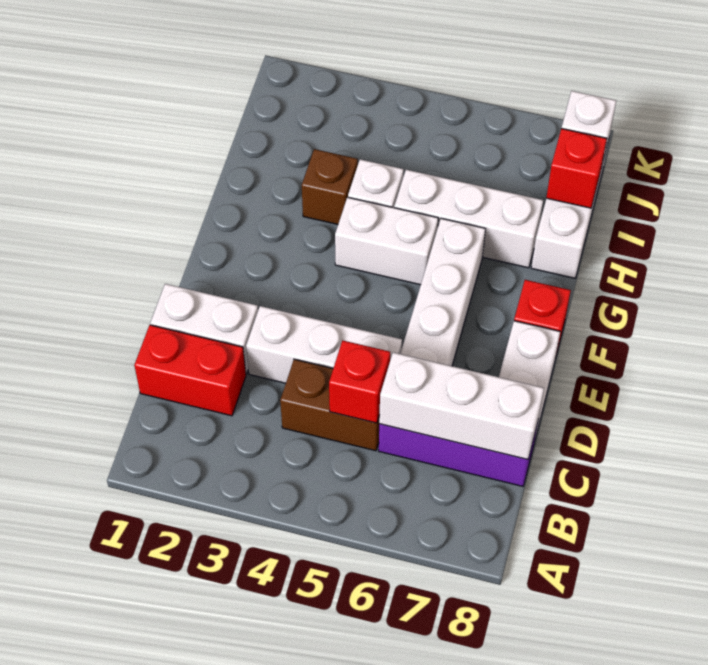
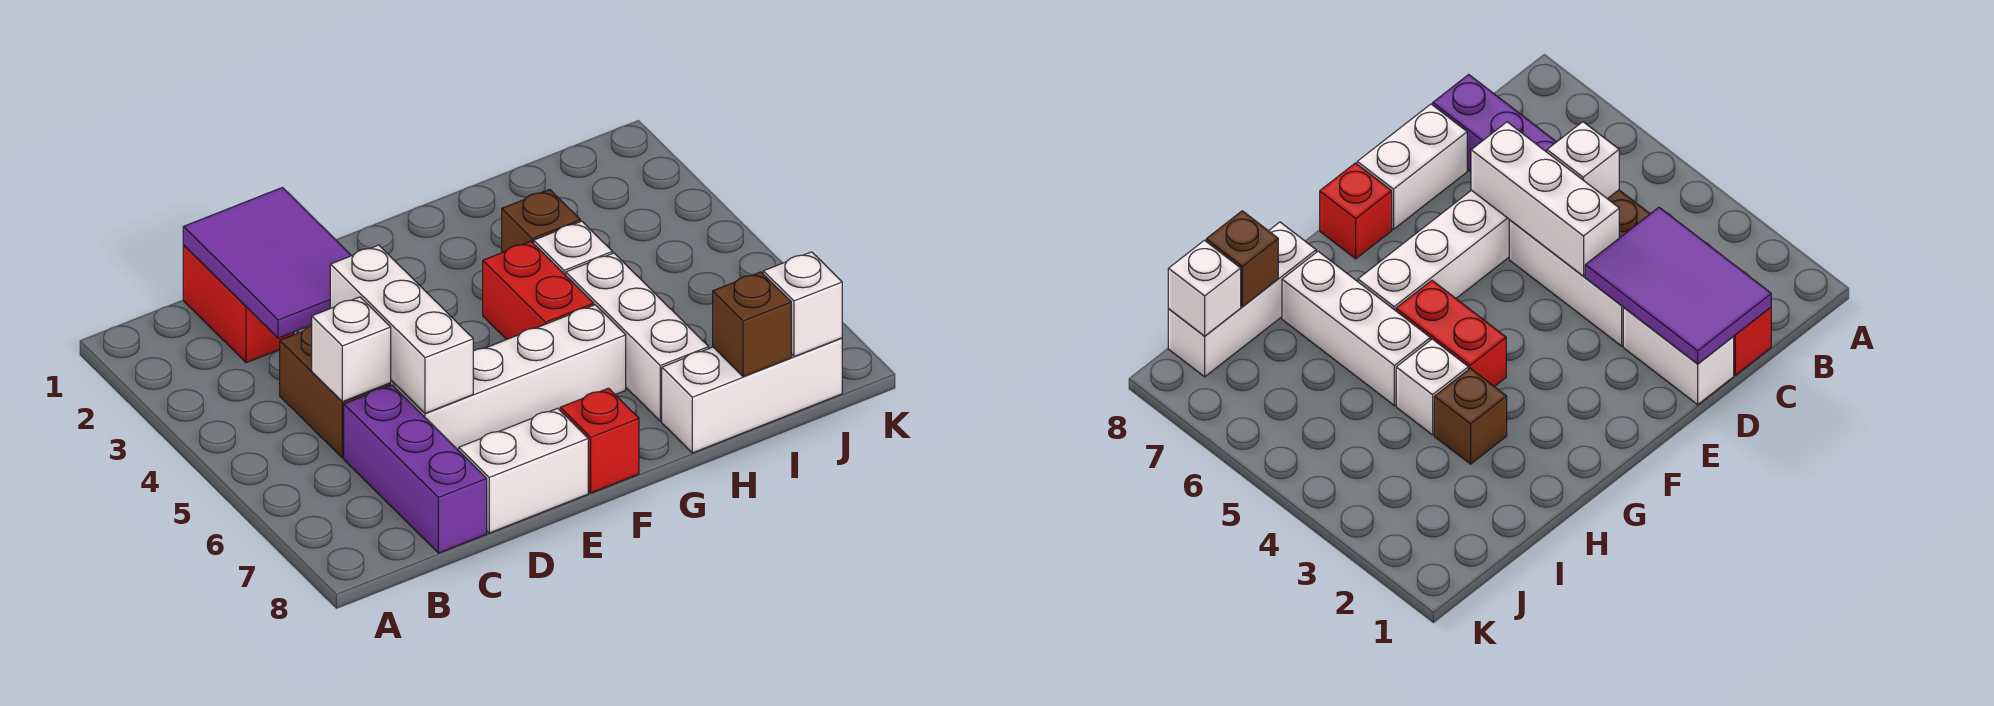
none -> purple tile C1:D3 level 2
red brick C5 level 2 -> white brick C5 level 2
white brick C6:C8 level 2 -> white brick D4:D6 level 2
white brick G4:G5 level 1 -> red brick G4:G5 level 1
red brick I8 level 2 -> brown brick I8 level 2

